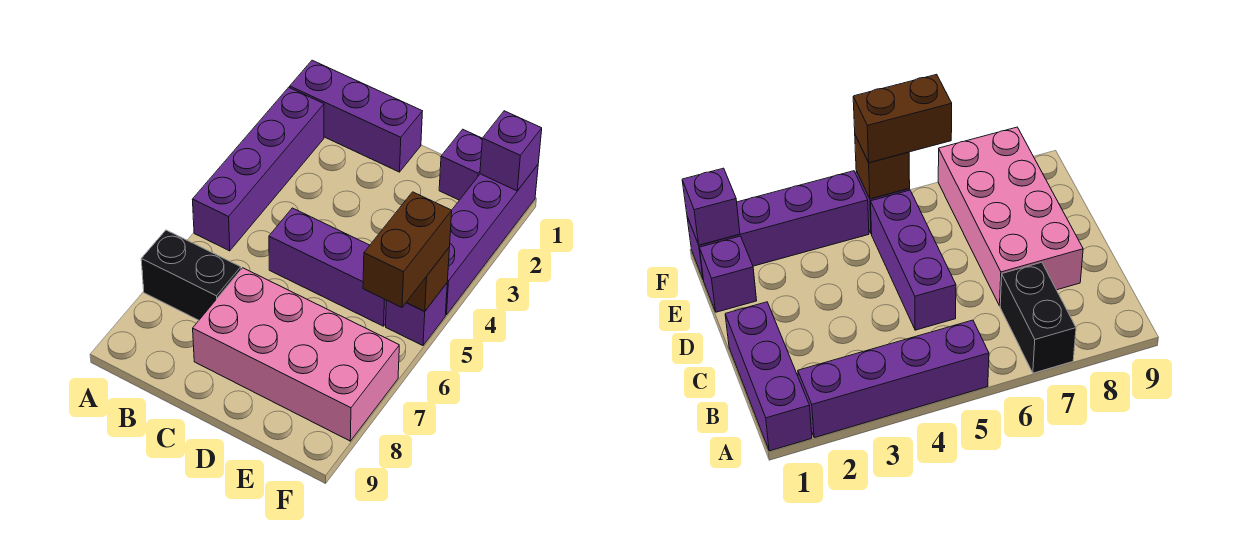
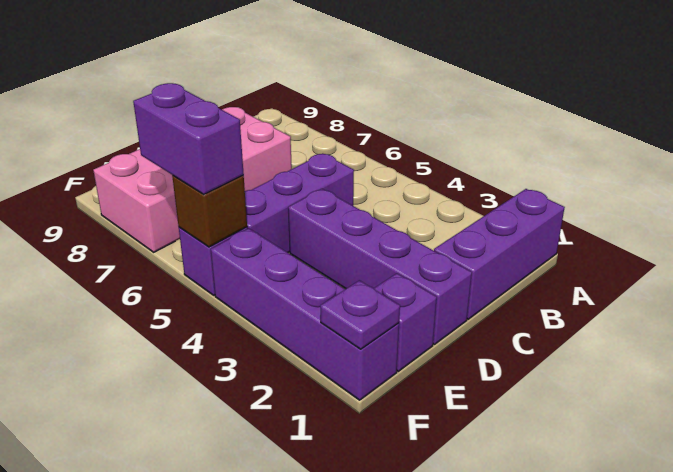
purple brick A2:A5 level 1 -> purple brick D1:D4 level 1
black brick A7:B7 level 1 -> none
purple brick F1 level 2 -> purple plate F1 level 2
brown brick F5:F6 level 3 -> purple brick F5:F6 level 3

